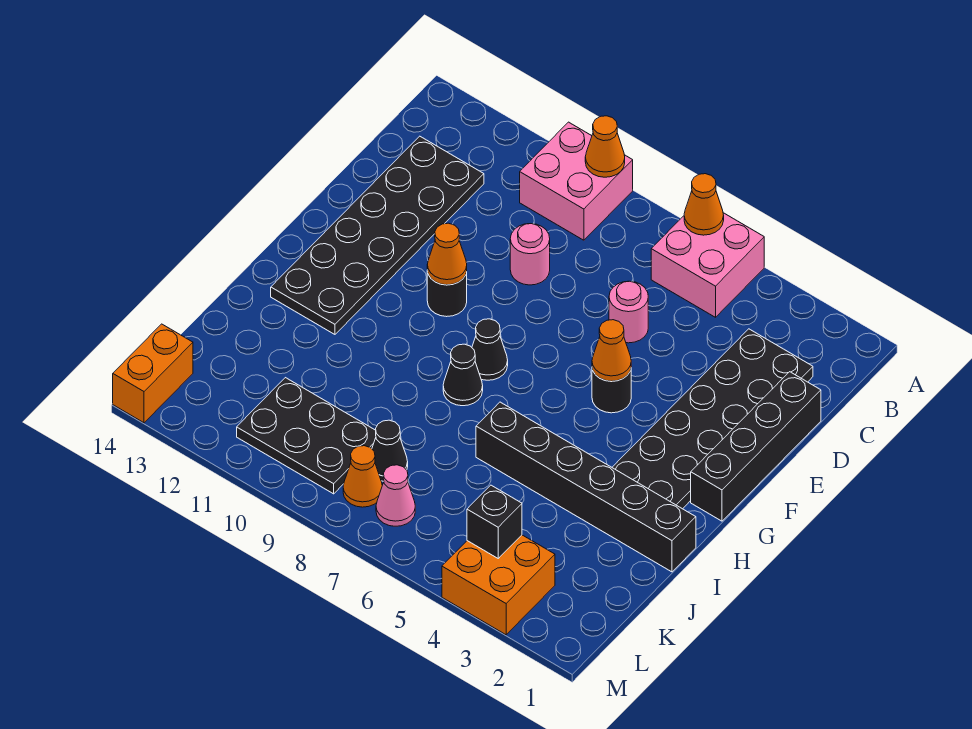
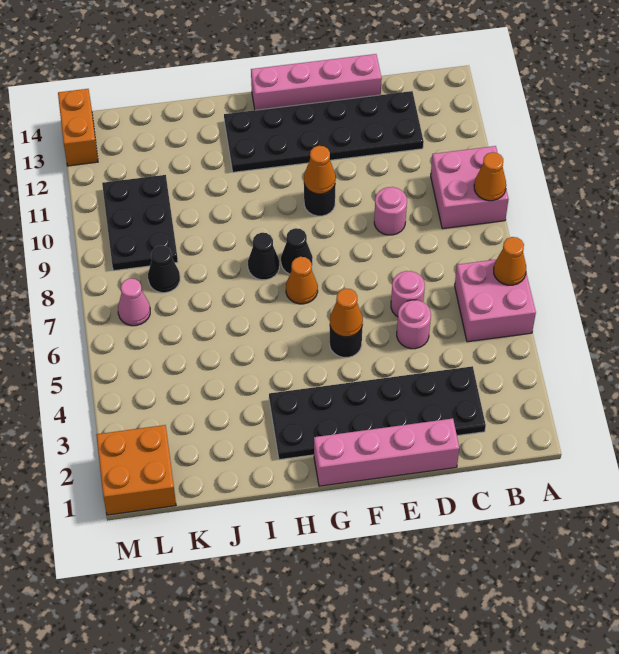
black brick D1:G1 level 1 -> pink brick D1:G1 level 1
none -> pink round brick D5 level 1
none -> pink brick D14:G14 level 1
black brick I1:I6 level 1 -> none
orange brick L3:M4 level 1 -> orange brick L1:M2 level 1
black brick L4 level 2 -> none
orange cone L8 level 1 -> orange cone G7 level 1
orange brick L14:M14 level 1 -> orange brick M13:M14 level 1

